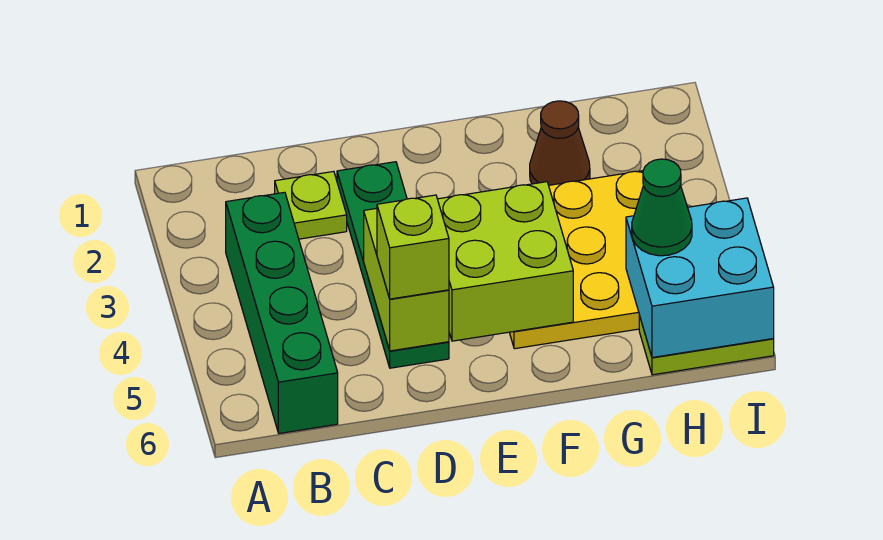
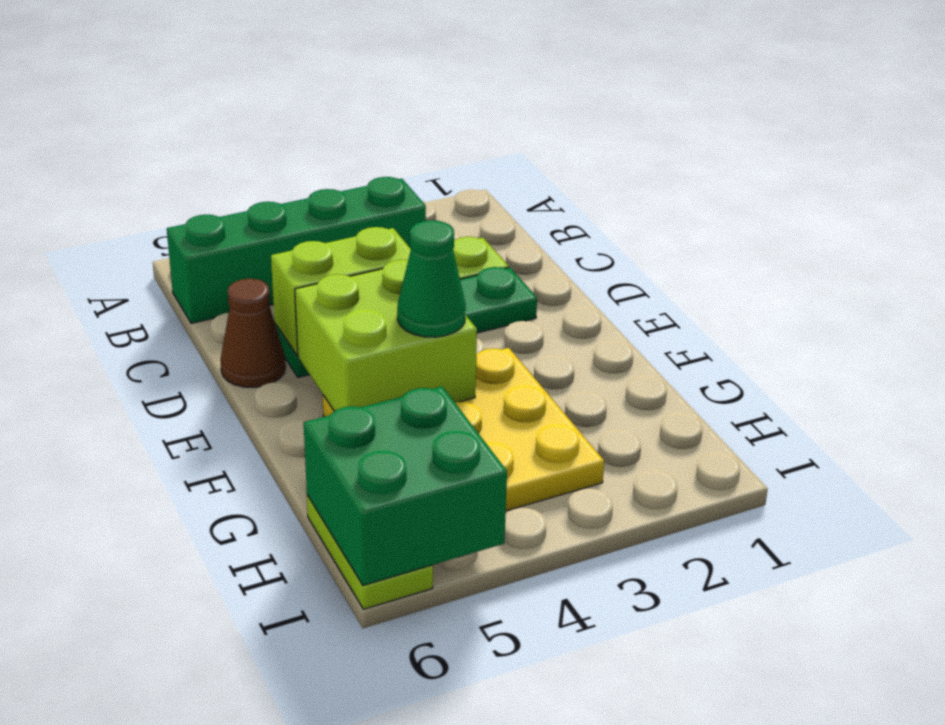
lime brick D5 level 3 -> none
brown cone G2 level 1 -> brown cone D6 level 1
cyan brick H5:I6 level 2 -> green brick H5:I6 level 2
green cone H5 level 3 -> green cone F4 level 3

